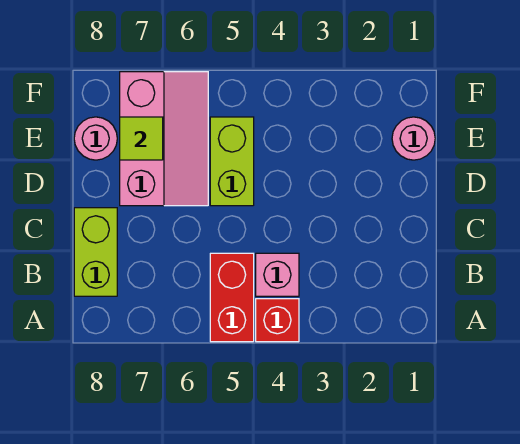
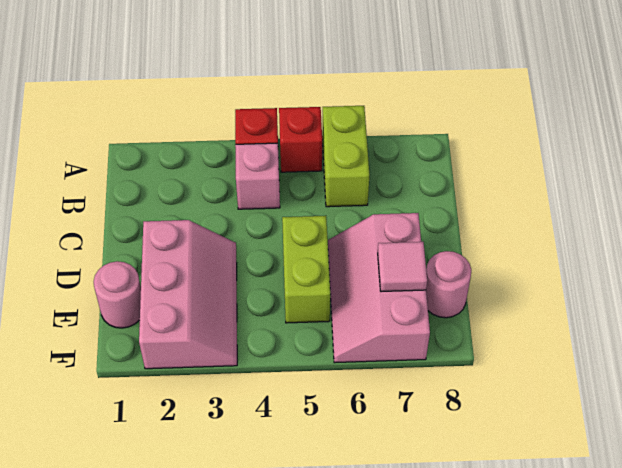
red brick A5:B5 level 1 -> red brick A5 level 1
lime brick B8:C8 level 1 -> lime brick A6:B6 level 1
none -> pink slope D2:F3 level 1 top 2
lime tile E7 level 2 -> pink tile E7 level 2

